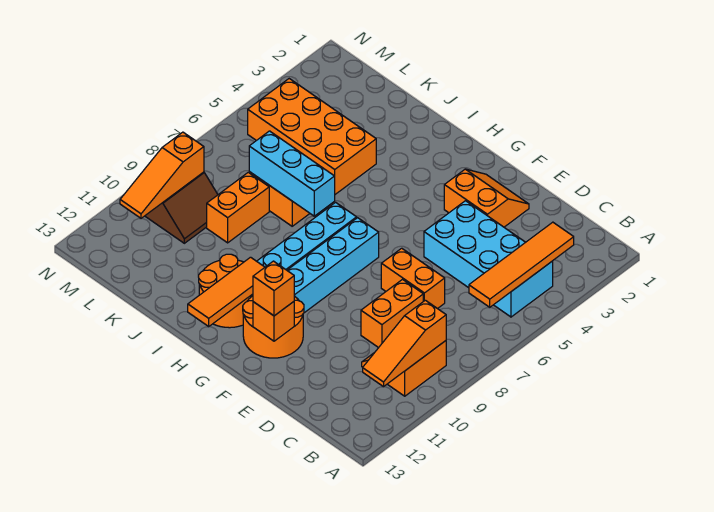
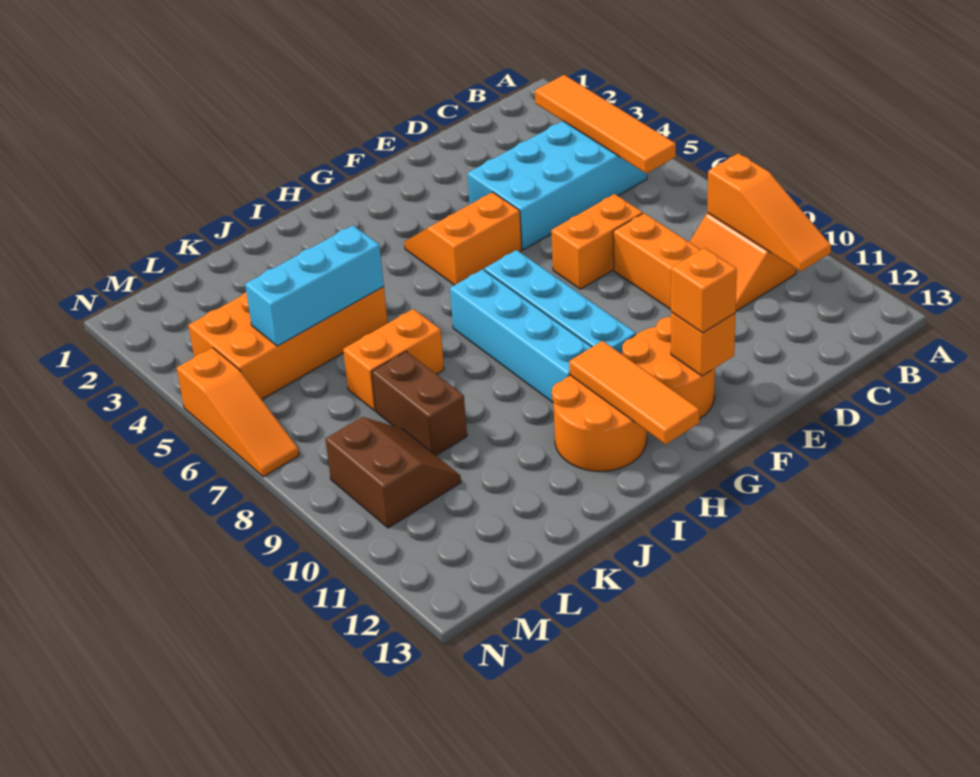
orange slope E2:F3 level 1 top 3 -> orange slope F4:G5 level 1 top 5
cyan brick I7:K7 level 2 -> cyan brick J5:L5 level 2
orange brick K8:K9 level 1 -> brown brick K8:K9 level 1
orange slope M9:M11 level 2 top 9 -> orange slope N5:N7 level 1 top 5

